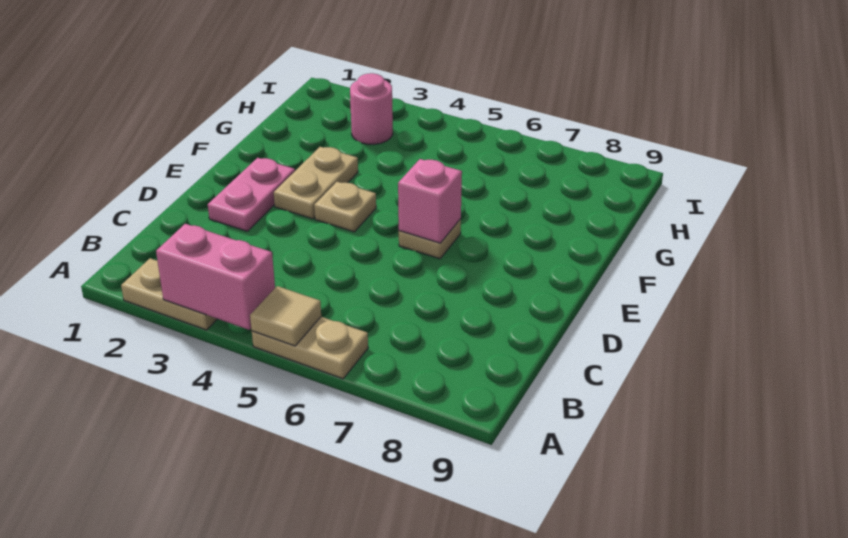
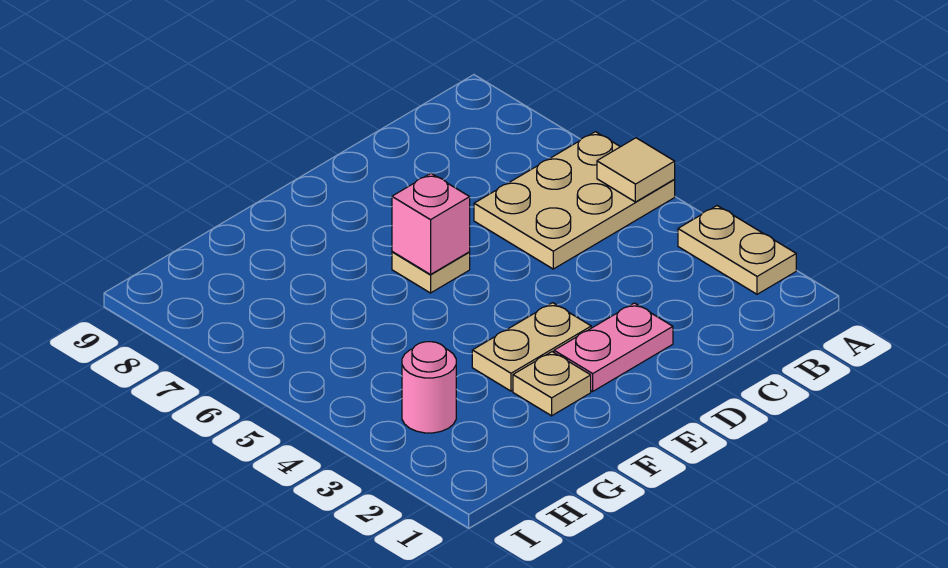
pink brick A3:A4 level 2 -> none
tan plate A5:A6 level 1 -> tan plate A5:C6 level 1
tan plate E4 level 1 -> tan plate F2 level 1

